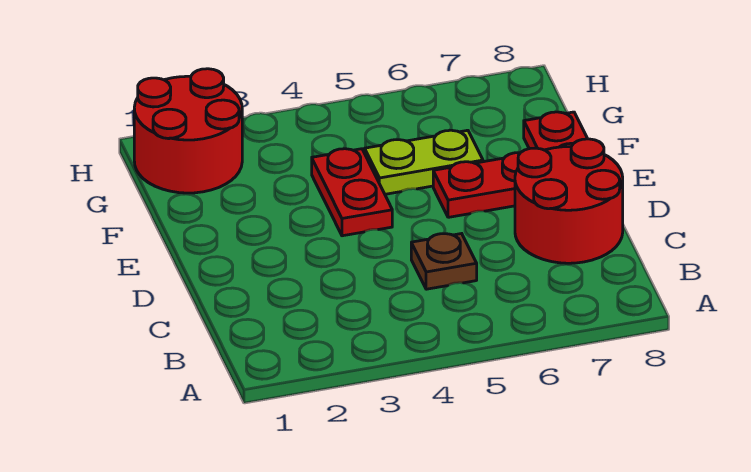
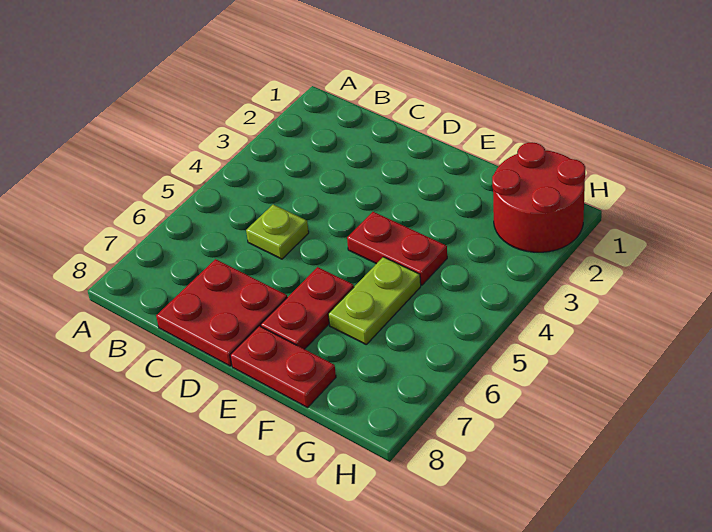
brown plate C5 level 1 -> lime plate C5 level 1
red round brick C7:D8 level 1 -> red plate C7:D8 level 1

